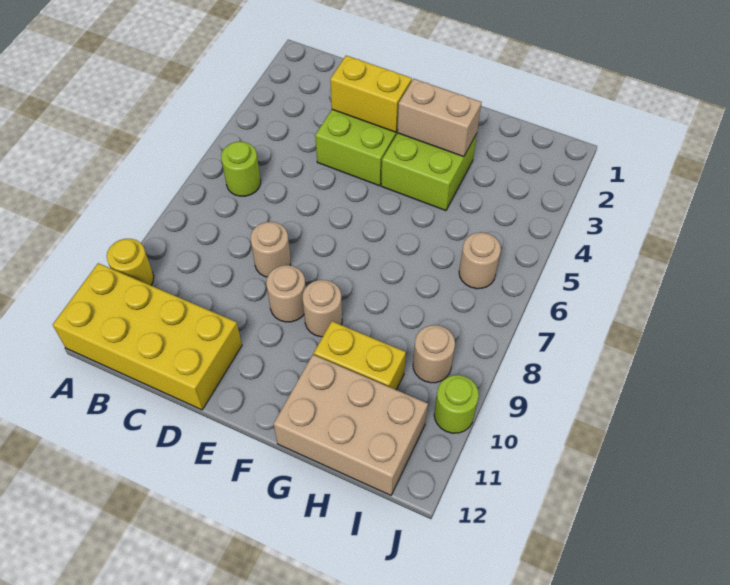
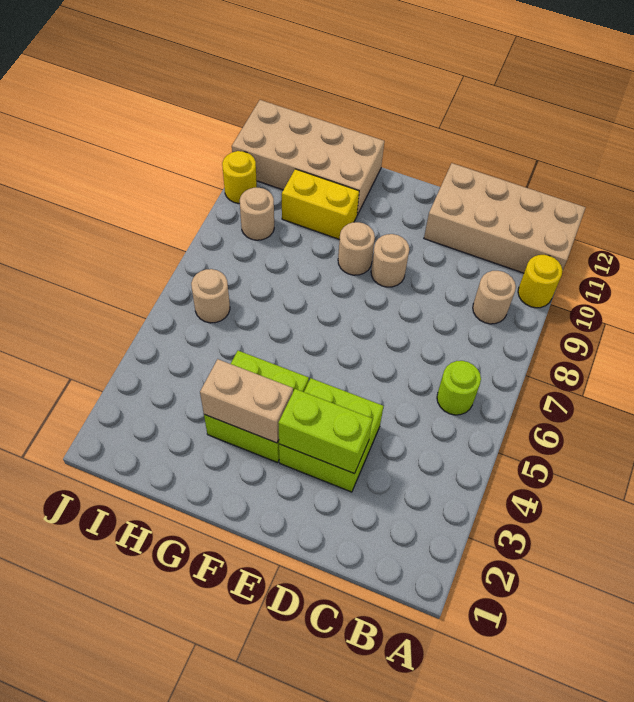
yellow brick A11:D12 level 1 -> tan brick A11:D12 level 1
yellow brick D3:E3 level 2 -> lime brick D3:E3 level 2
tan round brick D8 level 1 -> tan round brick B9 level 1
tan brick G11:I12 level 1 -> tan brick G11:J12 level 1
lime round brick J10 level 1 -> yellow round brick J10 level 1

